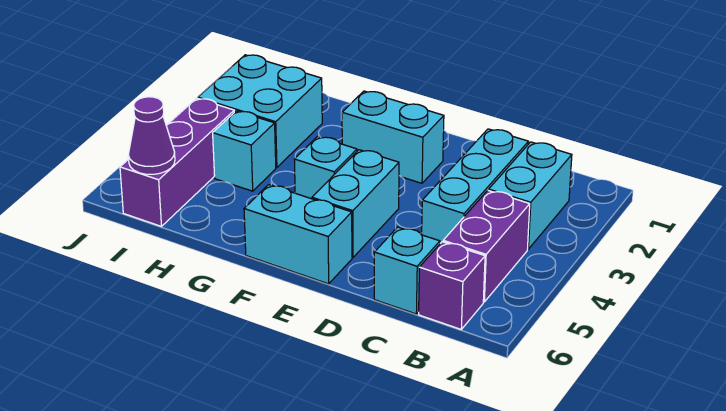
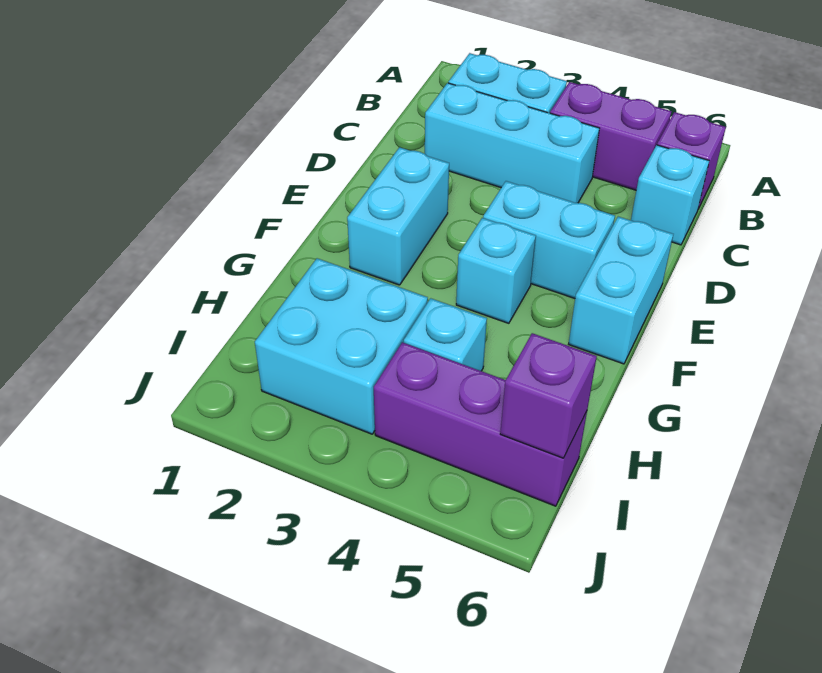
purple cone I6 level 2 -> purple brick I6 level 2

